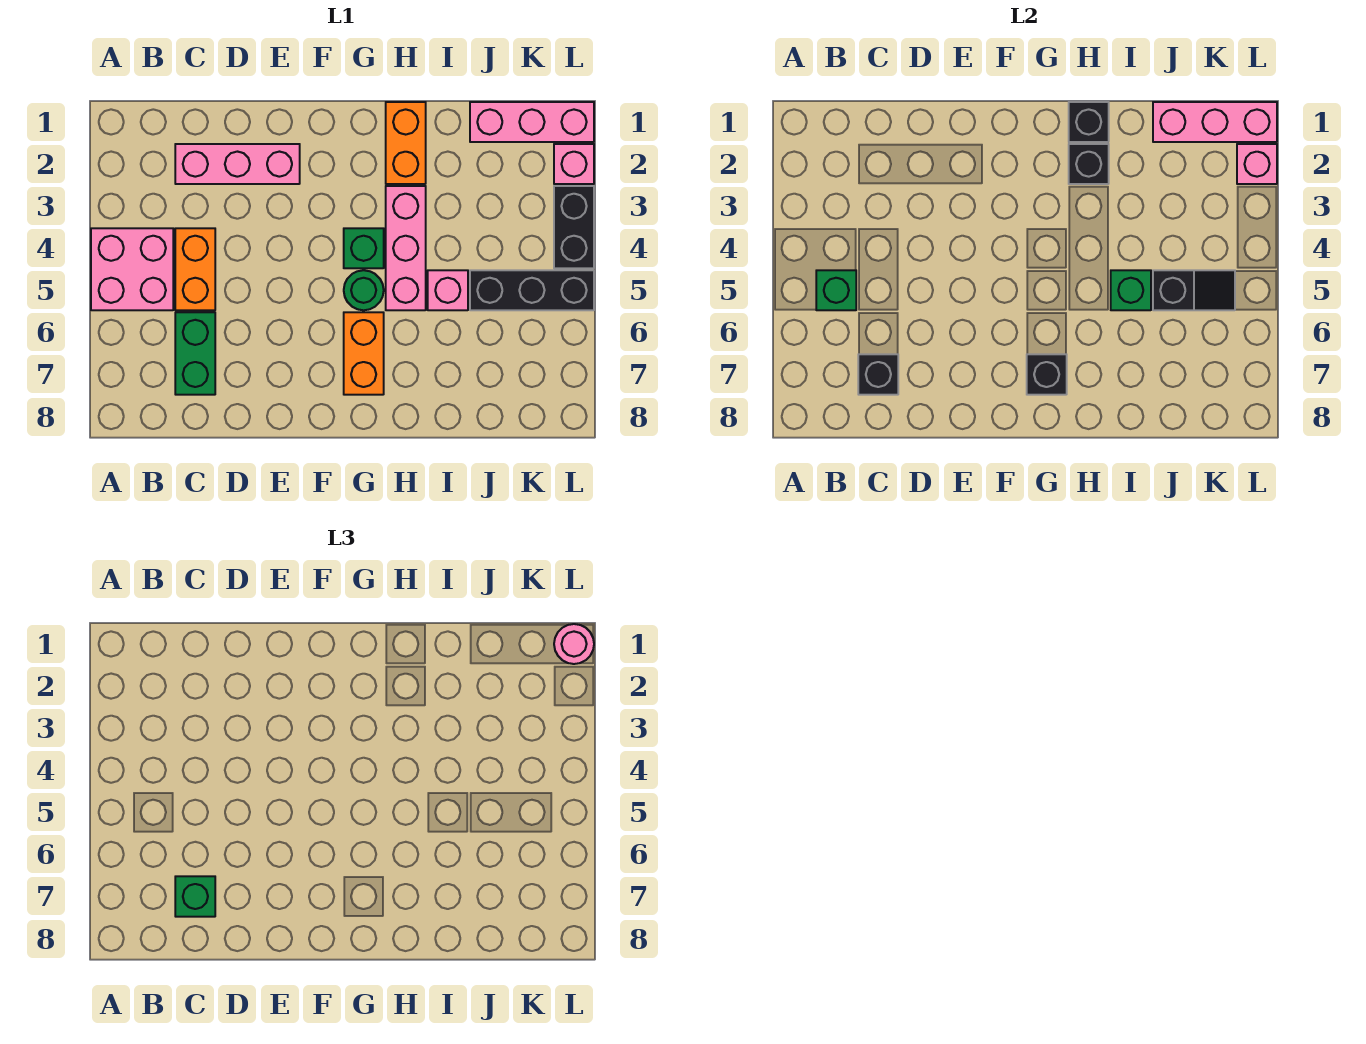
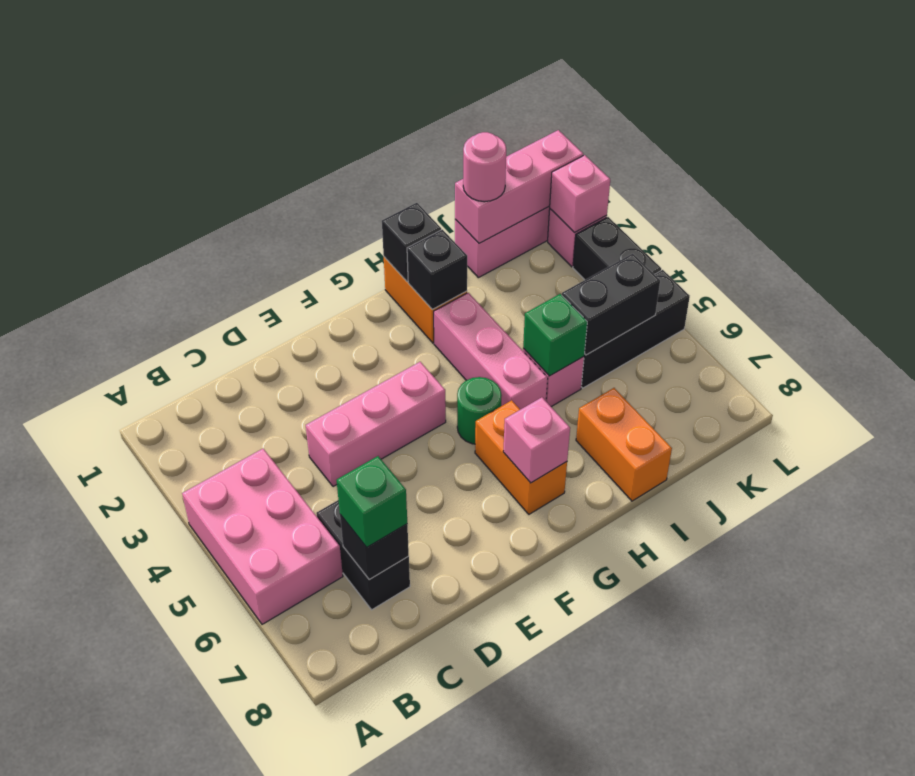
pink brick A4:B5 level 1 -> pink brick A4:B6 level 1
green brick B5 level 2 -> none
pink brick C2:E2 level 1 -> pink brick D4:F4 level 1
orange brick C4:C5 level 1 -> orange brick I7:I8 level 1
green brick C6:C7 level 1 -> black brick C6:C7 level 1
green brick G4 level 1 -> none
black brick G7 level 2 -> pink brick G7 level 2
black slope J5:K5 level 2 top J -> black brick J5:K5 level 2
pink round brick L1 level 3 -> pink round brick J1 level 3

